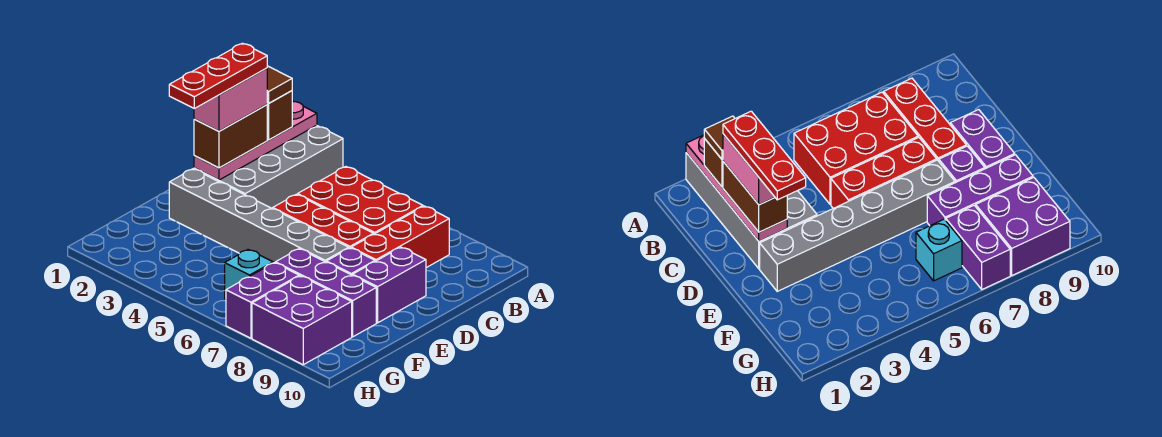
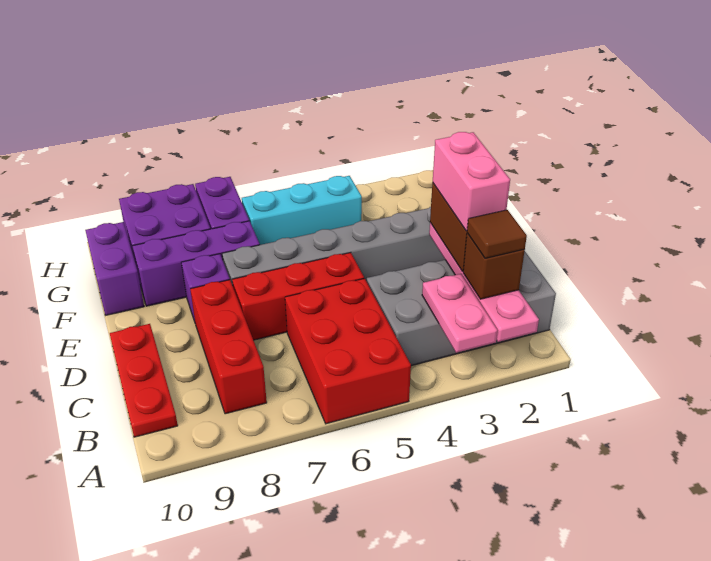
grey brick A2:D3 level 1 -> grey brick B1:C4 level 1
none -> pink plate A3:B3 level 2
red brick B5:C7 level 1 -> red brick A5:C6 level 1
red plate C2:E2 level 5 -> red plate B10:D10 level 1
purple brick D9:E9 level 1 -> purple brick F10:G10 level 1
cyan brick G6 level 1 -> cyan brick G4:G6 level 1

